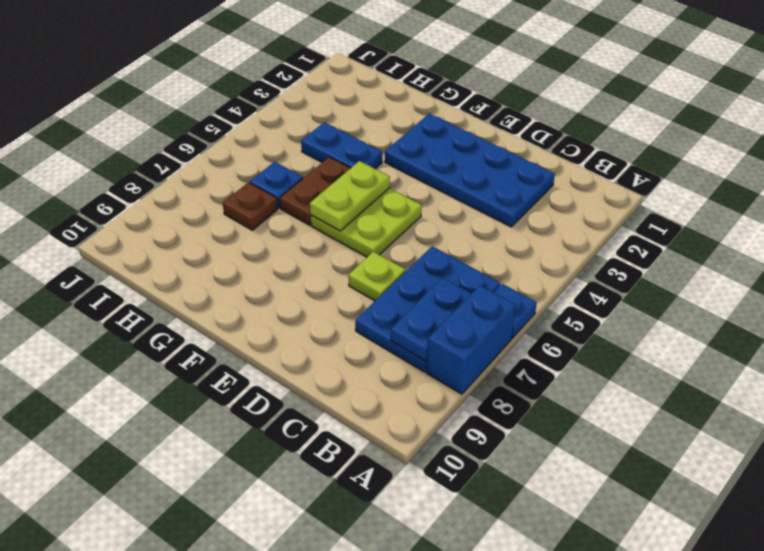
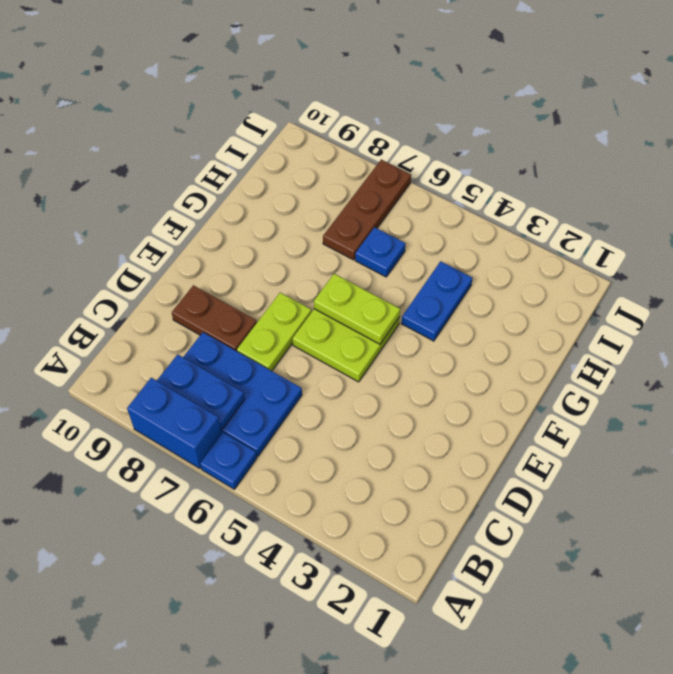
blue plate C2:F3 level 1 -> none
lime plate D7 level 1 -> lime plate D7:E7 level 1
brown plate G5:G6 level 1 -> brown plate D8:D9 level 1
brown plate H7 level 1 -> brown plate H7:J7 level 1

